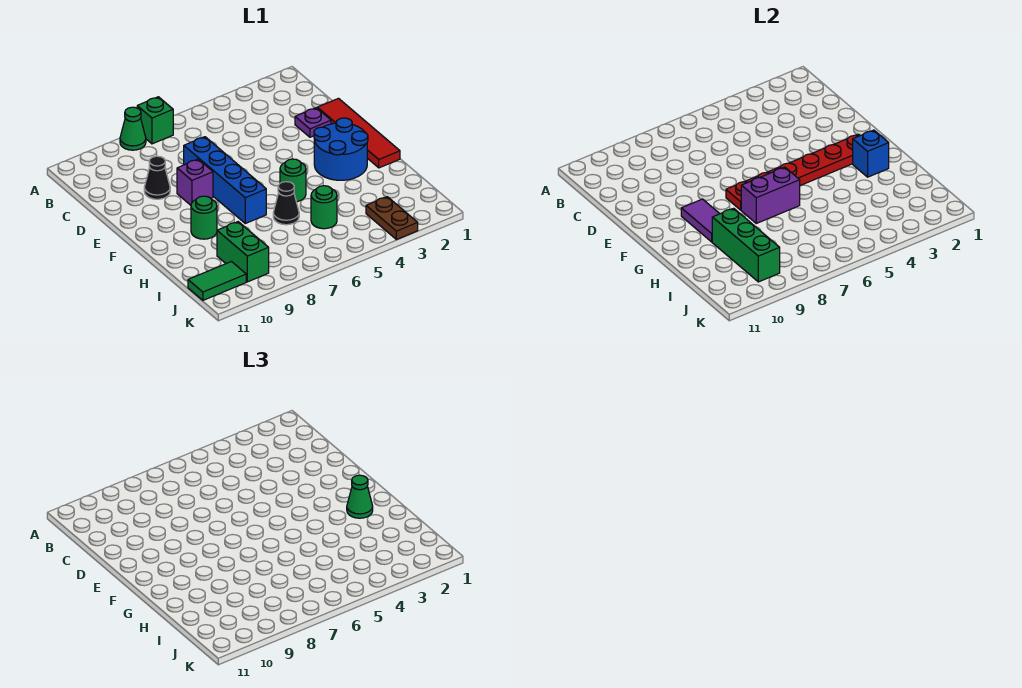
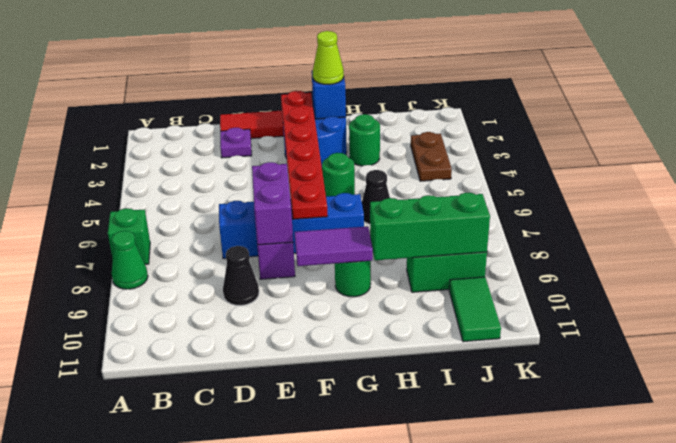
green cone G2 level 3 -> lime cone G2 level 3
purple brick G6:G7 level 2 -> purple brick E7:E8 level 2
green round brick I5 level 1 -> green round brick H3 level 1
brown plate J3:K3 level 1 -> brown plate J3:J4 level 1

